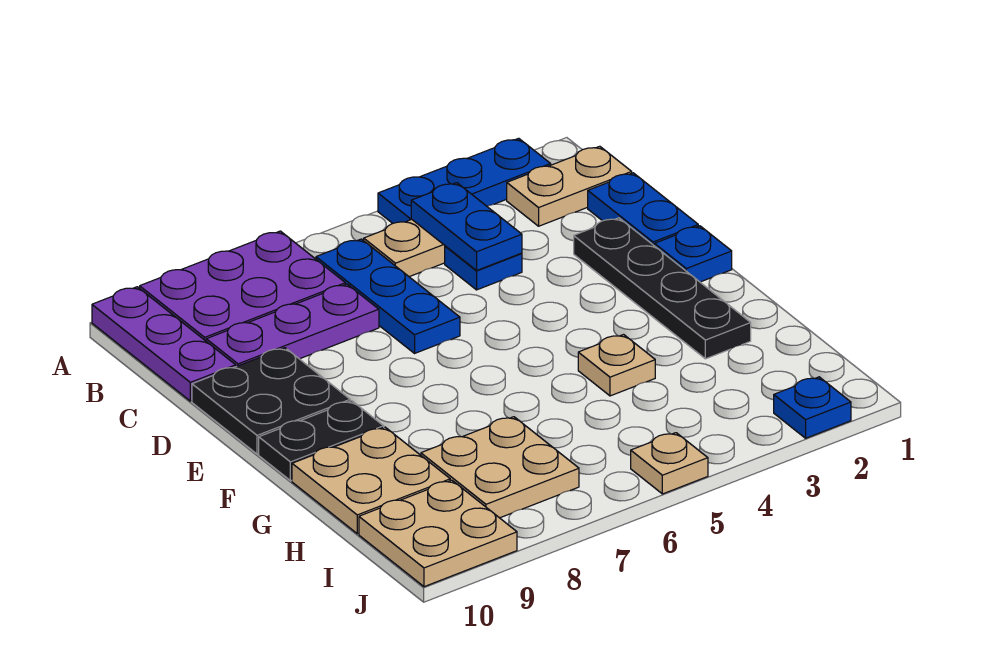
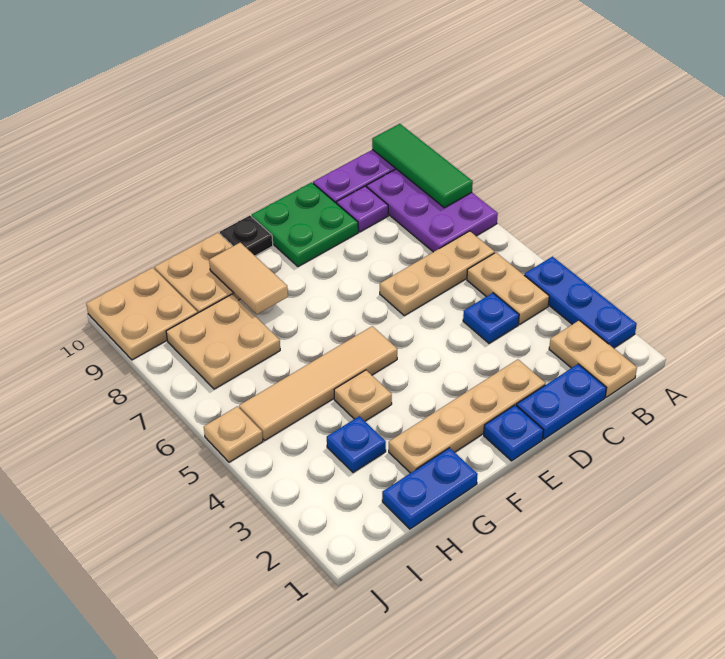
none -> green tile A8:A10 level 2
blue plate B4:C4 level 2 -> blue plate G1:H1 level 1
blue plate B6:D6 level 1 -> tan plate B6:D6 level 1
purple plate C7:C9 level 1 -> purple plate C9 level 1
black plate D2:G2 level 1 -> tan plate D2:G2 level 1
black plate D9:E10 level 1 -> green plate D9:E10 level 1
none -> tan tile F5:I5 level 1
black plate F9:F10 level 1 -> black plate F10 level 1
none -> tan tile G8:G9 level 2
blue plate J2 level 1 -> blue plate H3 level 1

